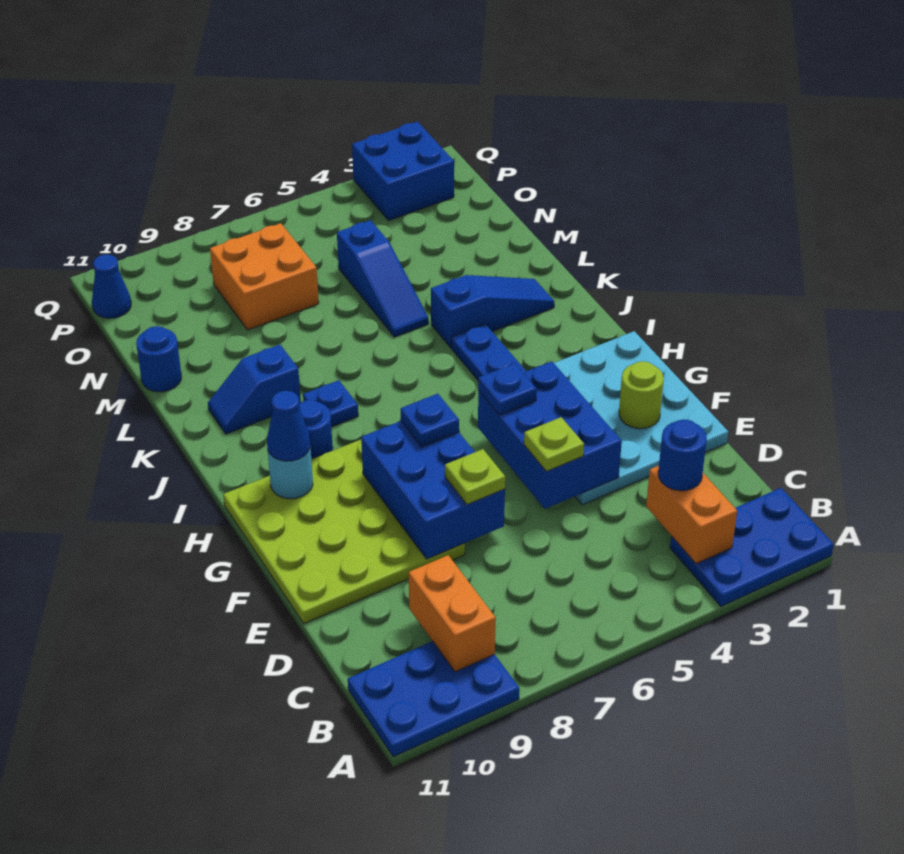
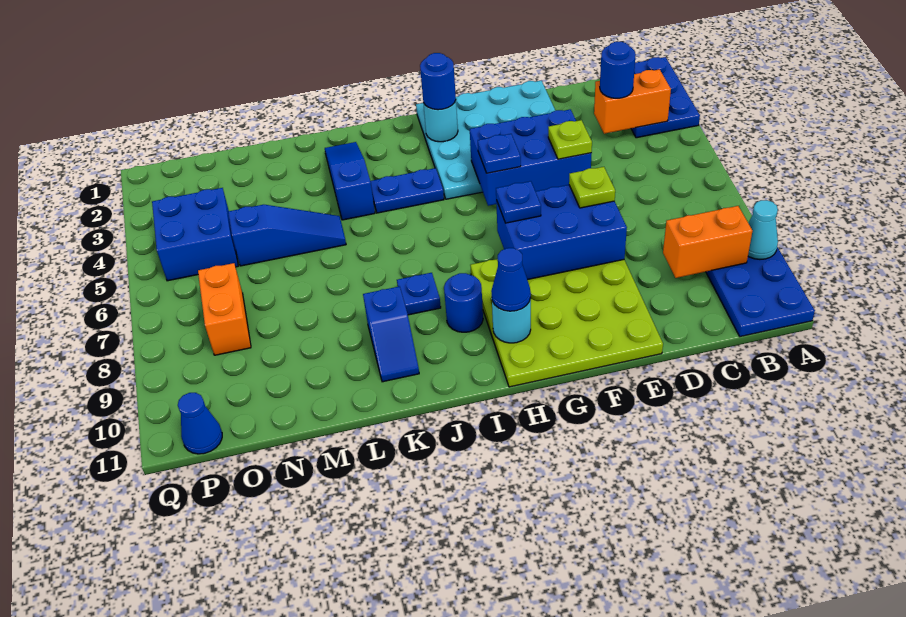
none -> cyan cone A9 level 2
lime round brick F2 level 2 -> none
none -> cyan round brick H2 level 2
blue round brick M11 level 1 -> blue round brick H2 level 3
orange brick N7:O8 level 1 -> orange brick O7:O8 level 1
blue brick P2:Q3 level 1 -> blue brick O4:P5 level 1

